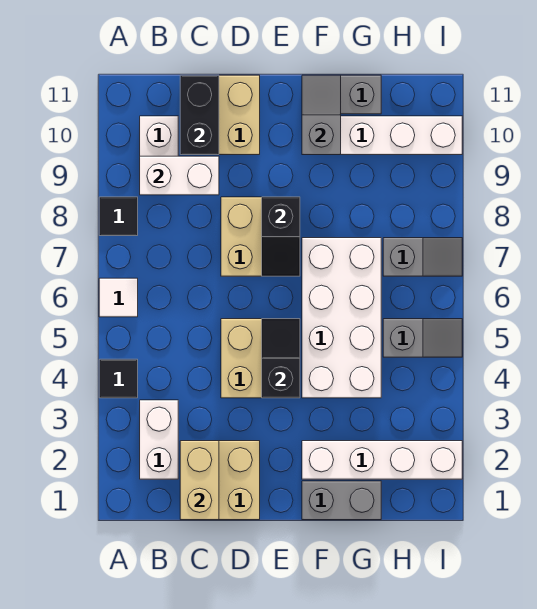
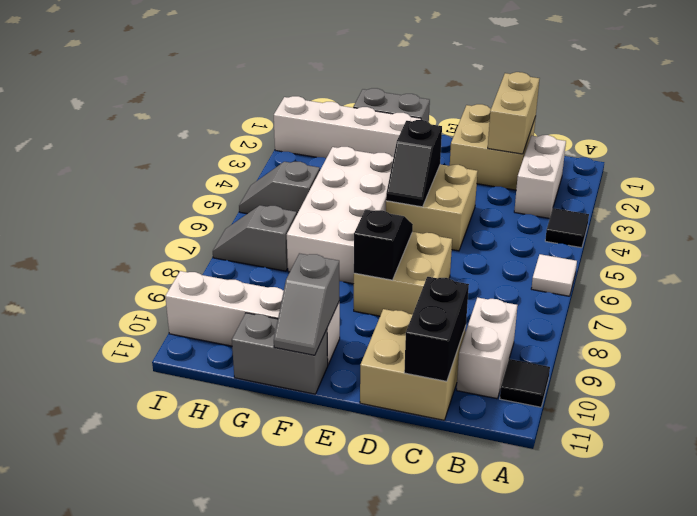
black tile A8 level 1 -> black tile A10 level 1
white brick B9:C9 level 2 -> none

